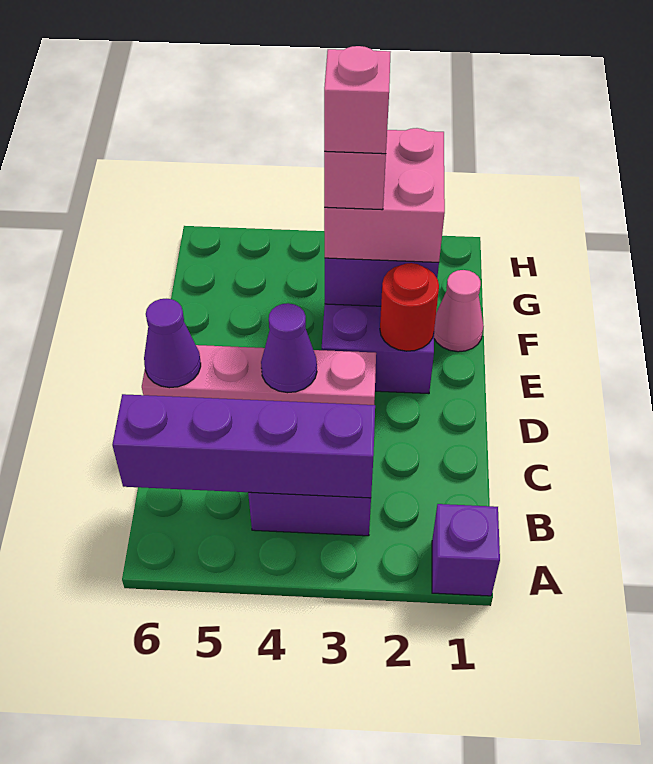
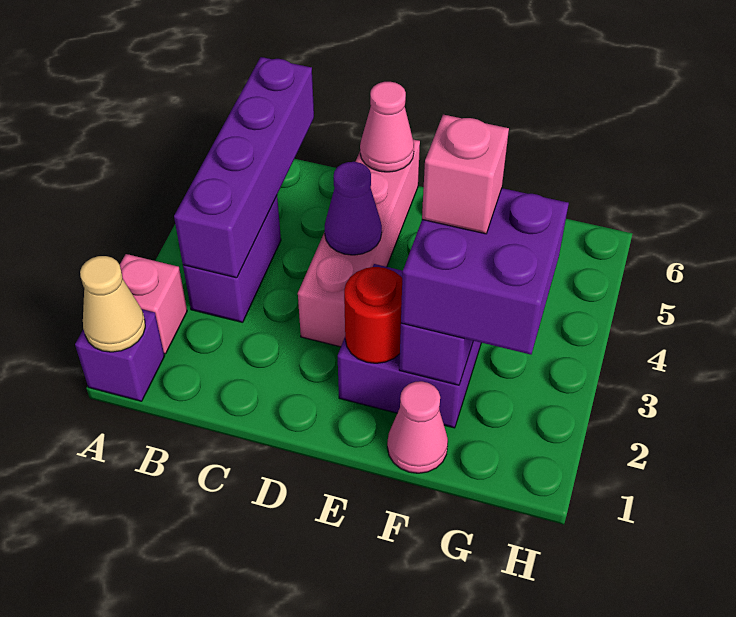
none -> tan cone A1 level 2
purple cone D6 level 2 -> pink cone D6 level 2
pink brick F2:G3 level 3 -> purple brick F2:G3 level 3
pink brick F3 level 5 -> pink brick A2 level 1

